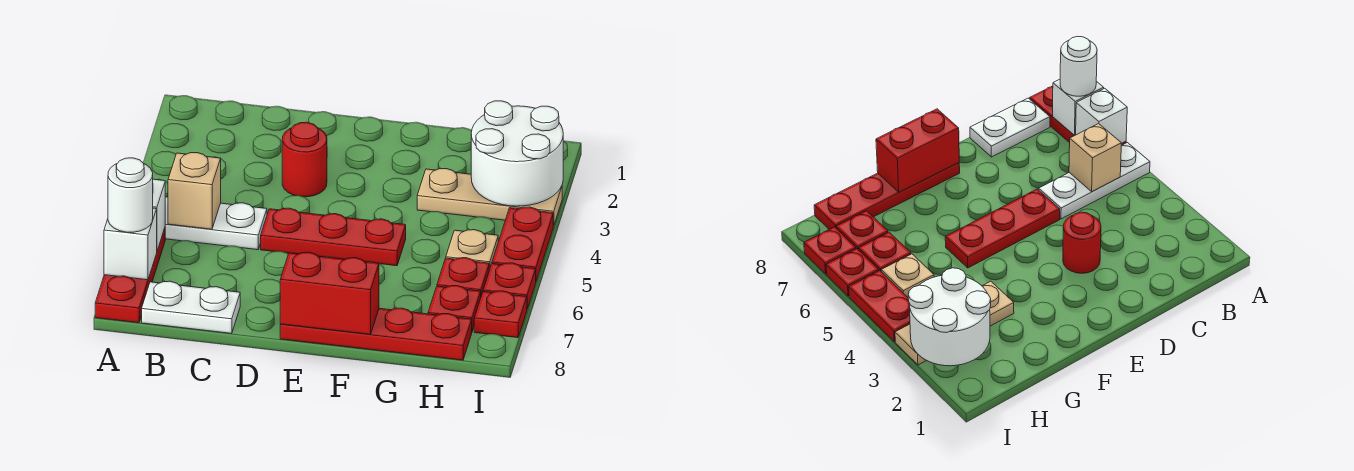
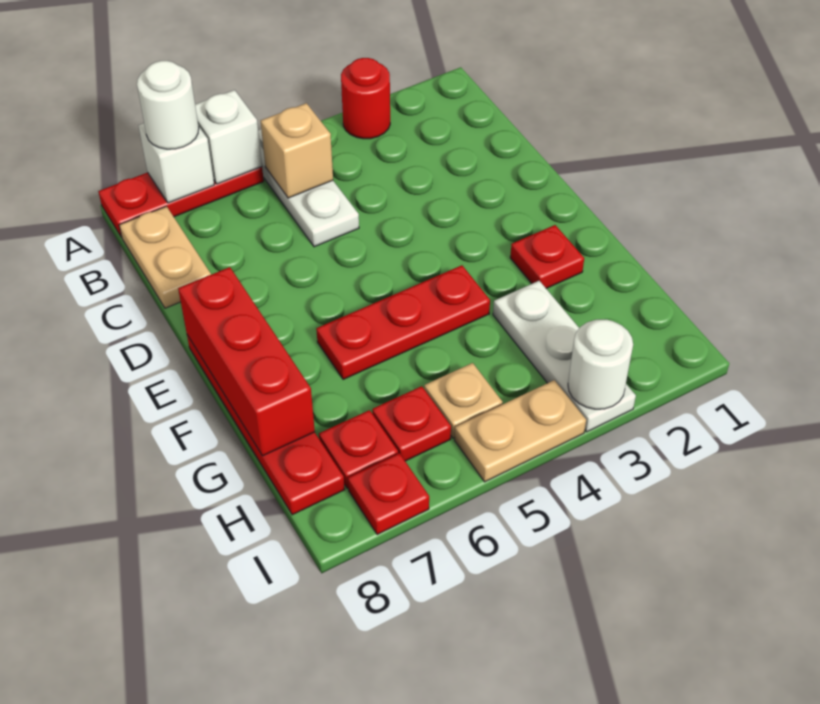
white plate B8:C8 level 1 -> tan plate B8:C8 level 1
red round brick D3 level 1 -> red round brick A3 level 1
red plate D5:F5 level 1 -> red plate F4:F6 level 1
red brick E8:F8 level 2 -> red brick E8:G8 level 2
tan plate G3:I3 level 1 -> white plate G3:I3 level 1
white round brick H2:I3 level 2 -> white round brick I3 level 2
red plate I4:I5 level 1 -> tan plate I4:I5 level 1
red plate I6 level 1 -> red plate F2 level 1

